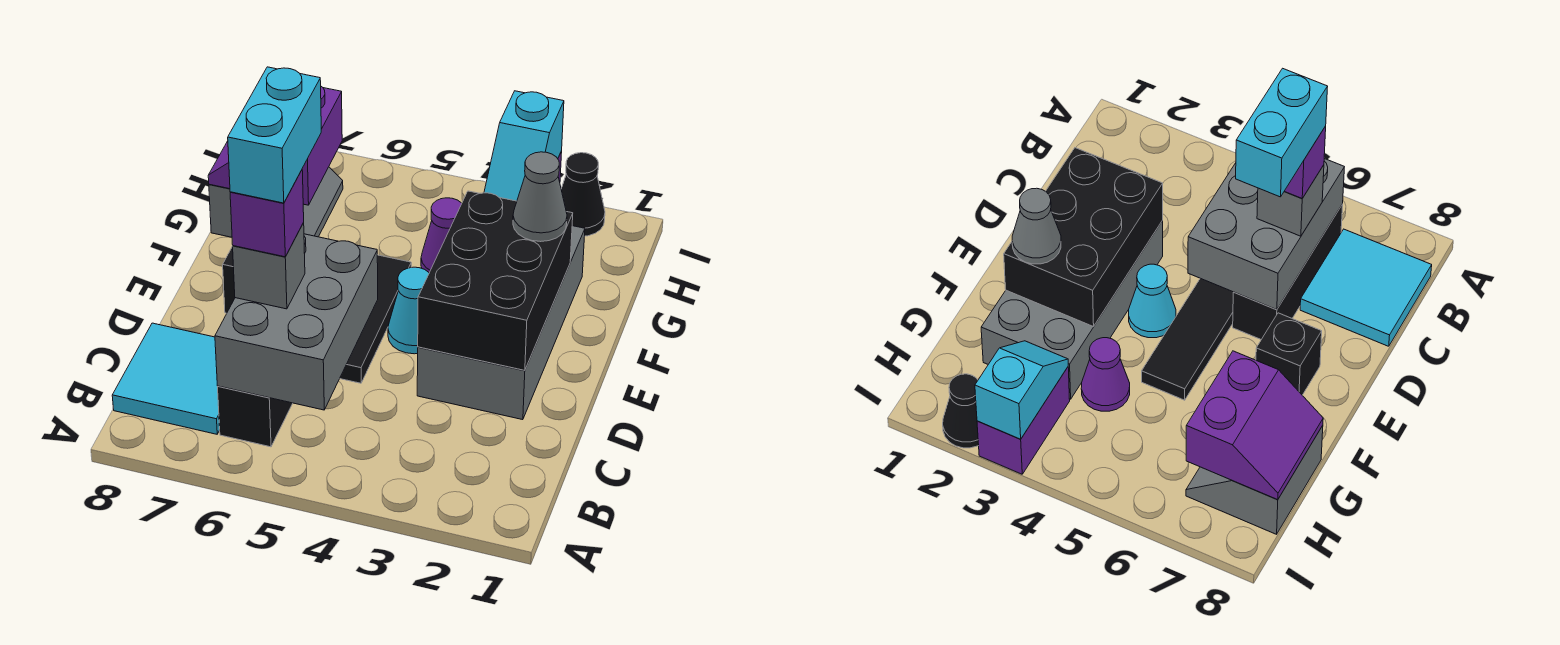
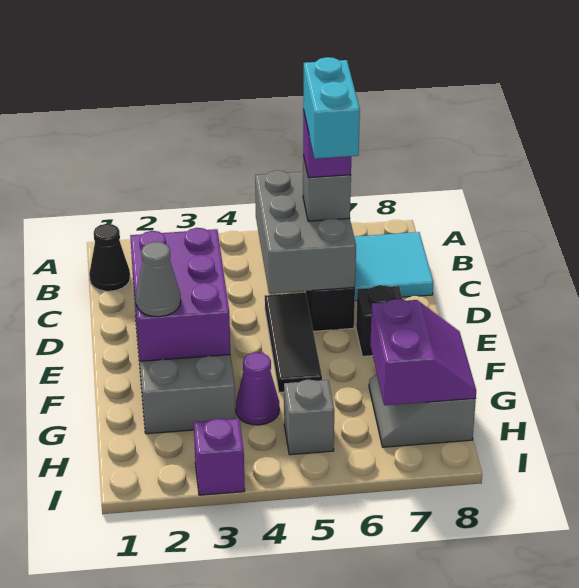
black brick D2:F3 level 2 -> purple brick D2:F3 level 2
cyan cone E4 level 1 -> none
purple brick H3:I3 level 1 -> purple brick I3 level 1
cyan slope H3:I3 level 2 top I -> none
none -> grey brick H5 level 1
black cone I2 level 1 -> black cone B1 level 1

